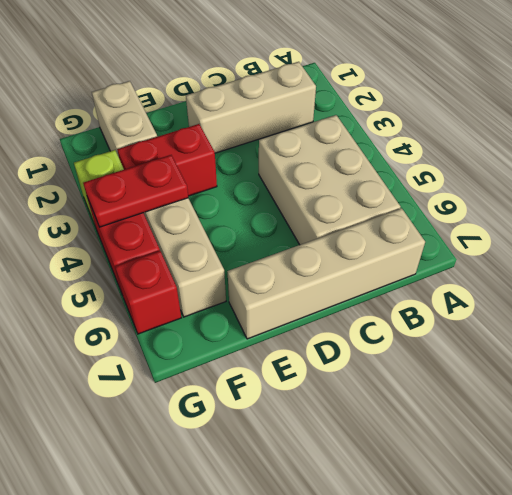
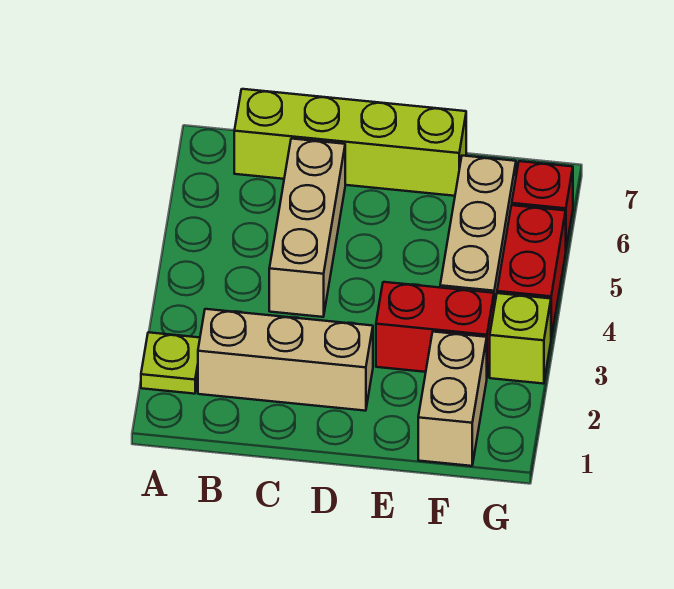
none -> lime plate A2 level 1
tan brick B4:C6 level 1 -> tan brick C4:C6 level 1
tan brick B7:E7 level 1 -> lime brick B7:E7 level 1
red plate F4:G4 level 2 -> none

